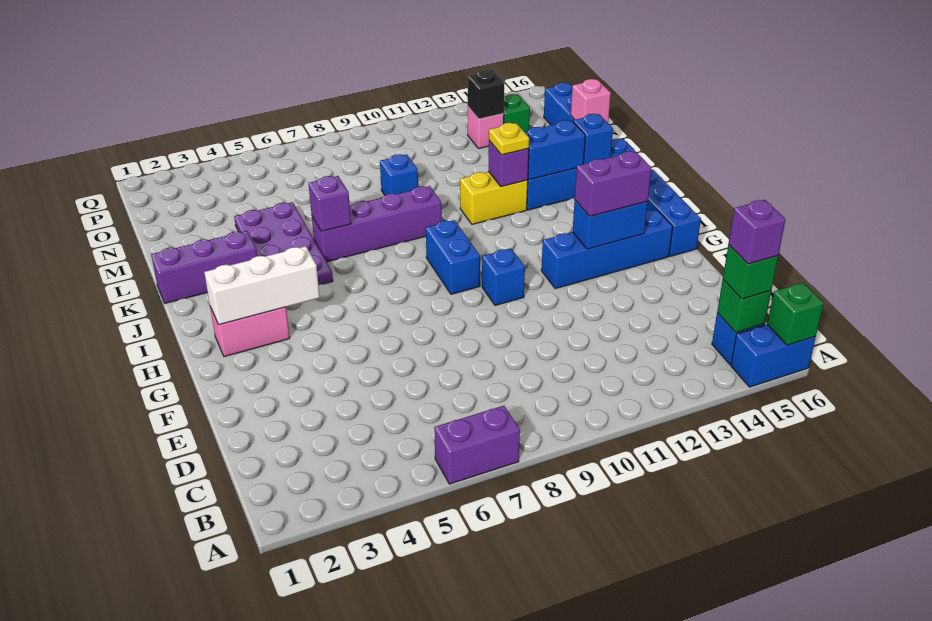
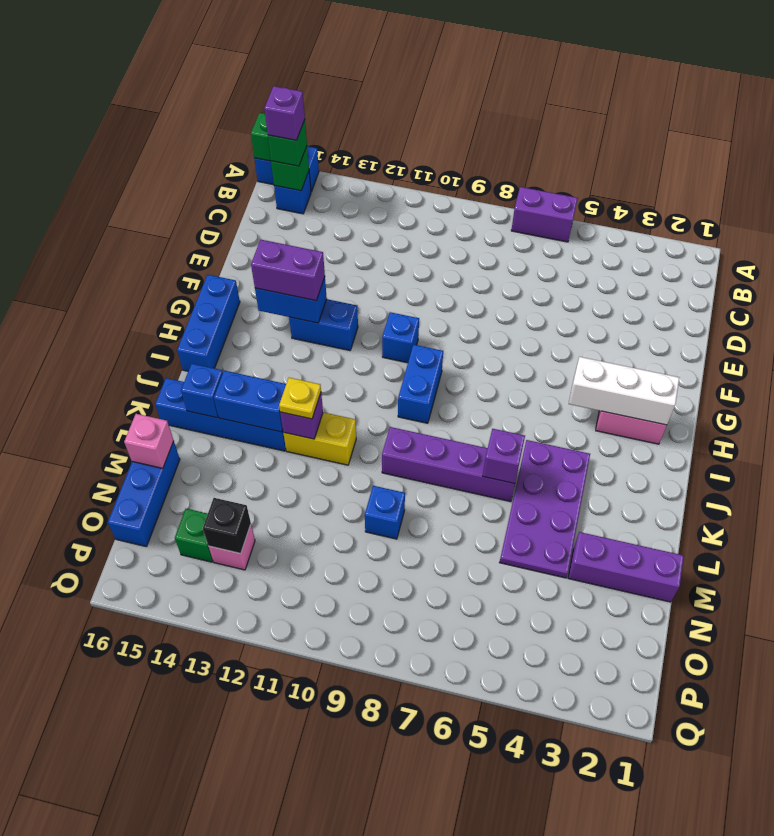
blue brick G12:G15 level 1 -> blue brick G12:G13 level 1
purple brick K1:K3 level 1 -> purple brick M1:M3 level 1

